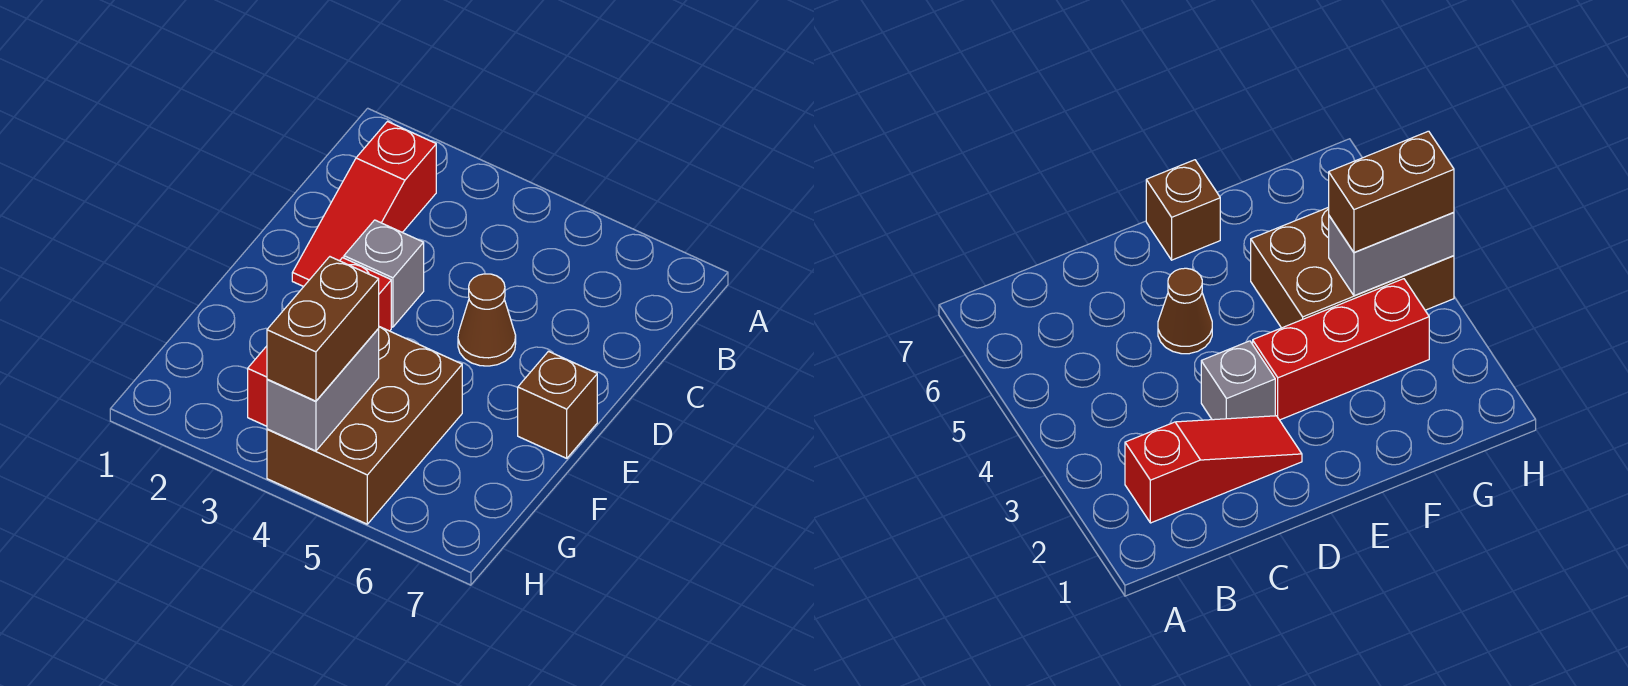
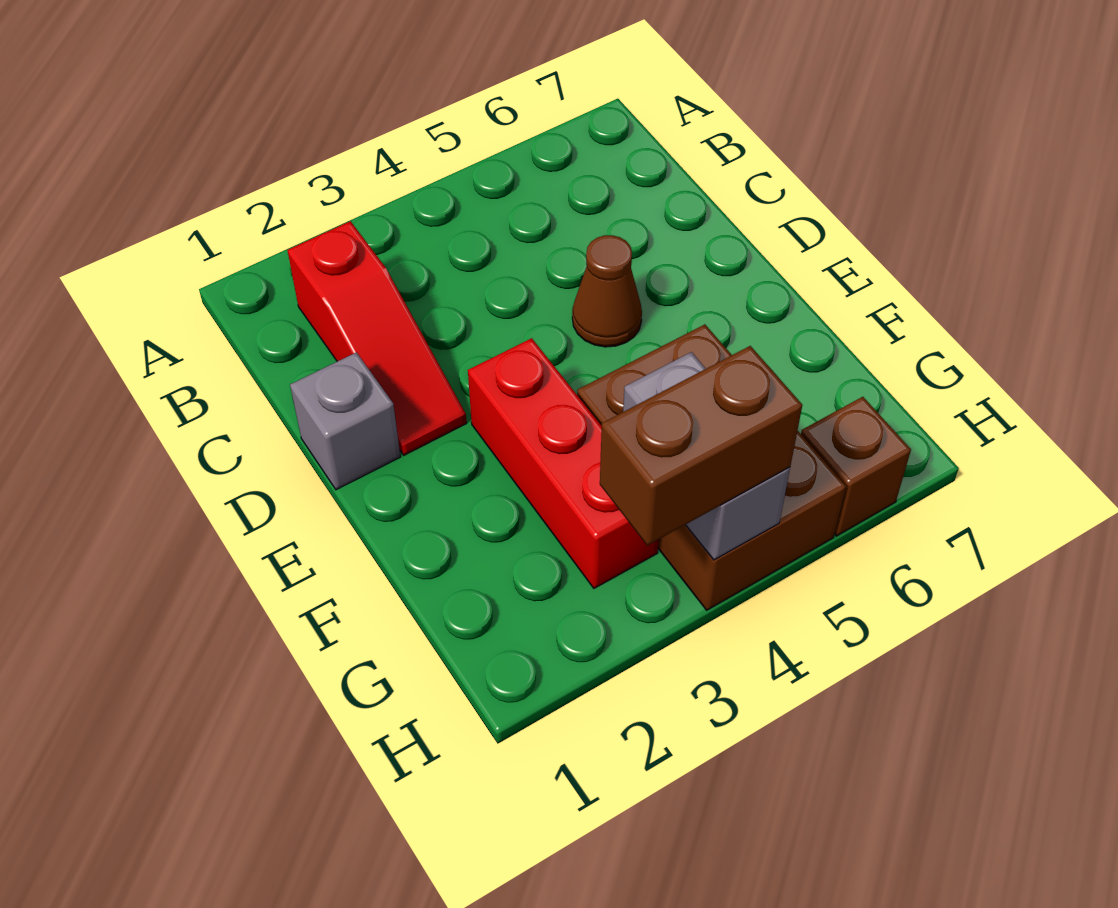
grey brick D3 level 1 -> grey brick D1 level 1
brown brick E7 level 1 -> brown brick H6 level 1
brown brick G4:H4 level 3 -> brown brick H3:H4 level 3

